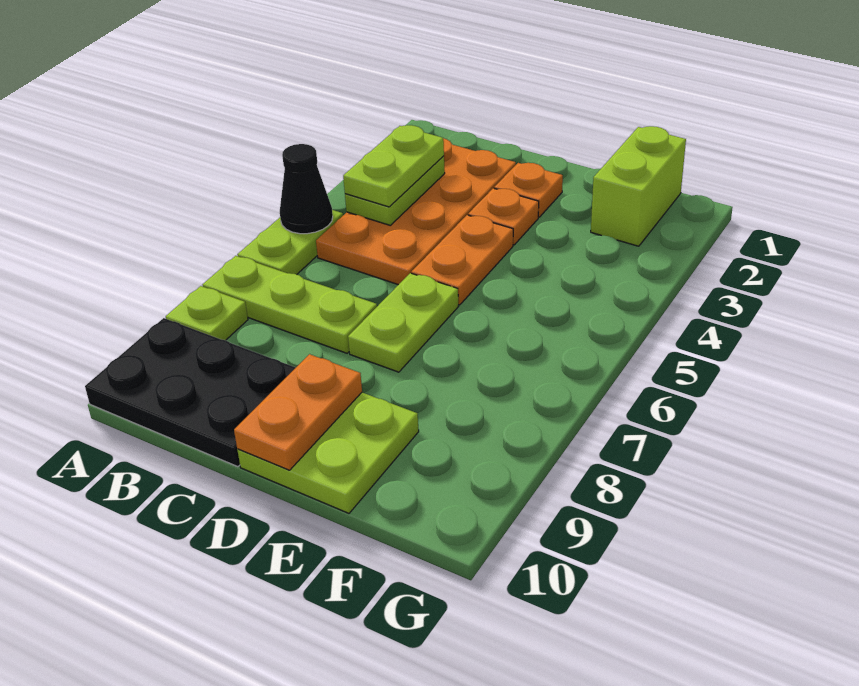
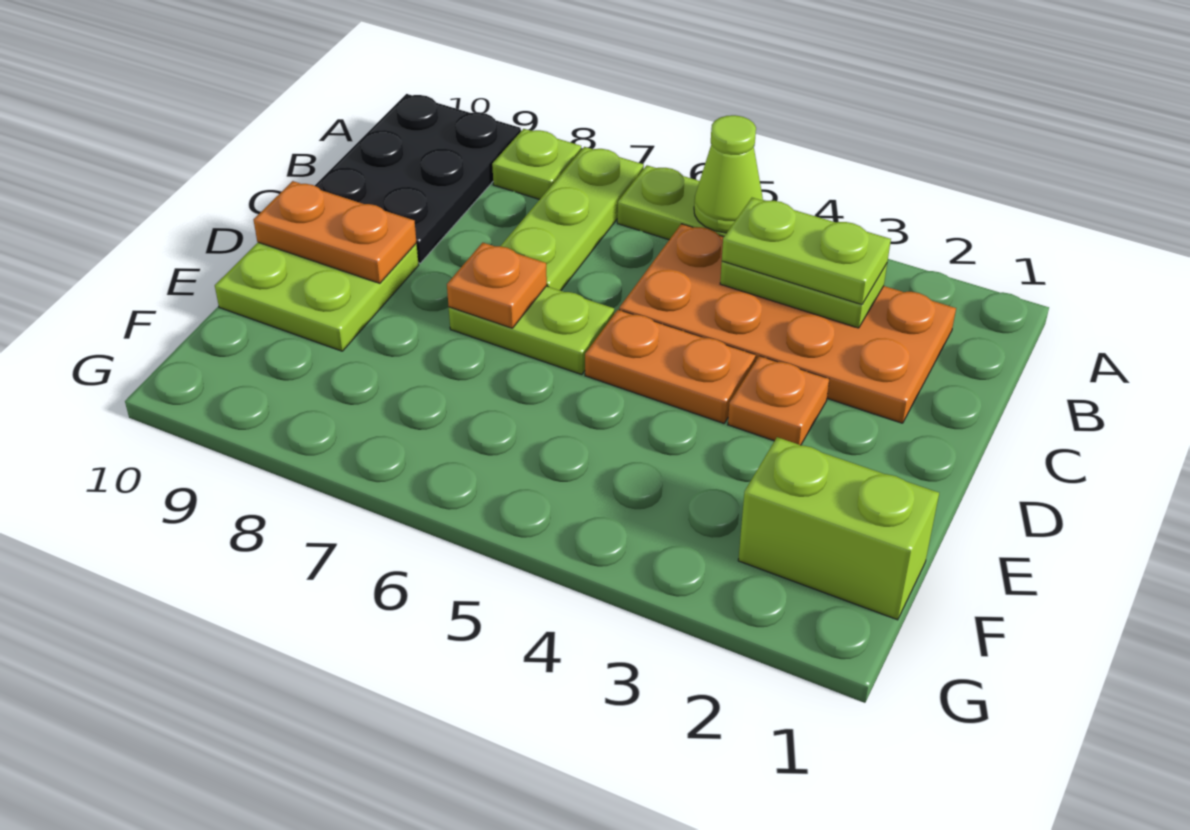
black cone A5 level 2 -> lime cone A5 level 2
orange plate D2 level 1 -> orange plate D7 level 2

